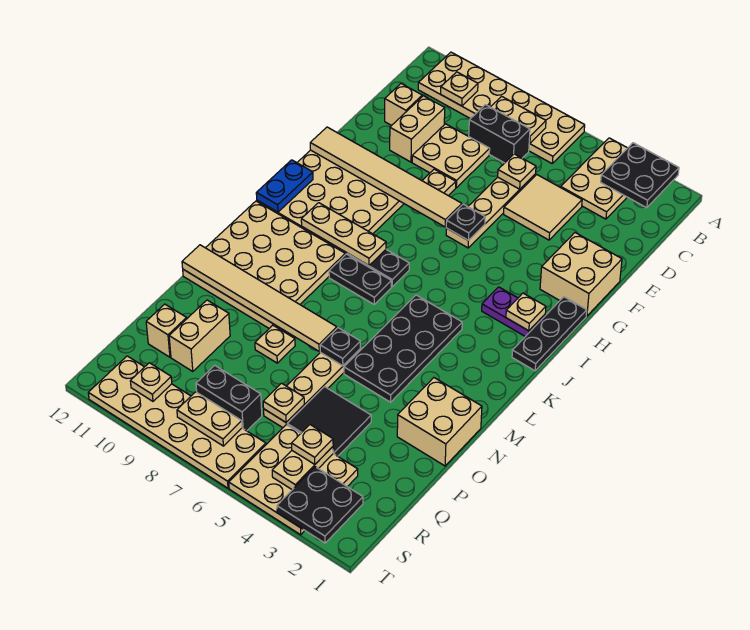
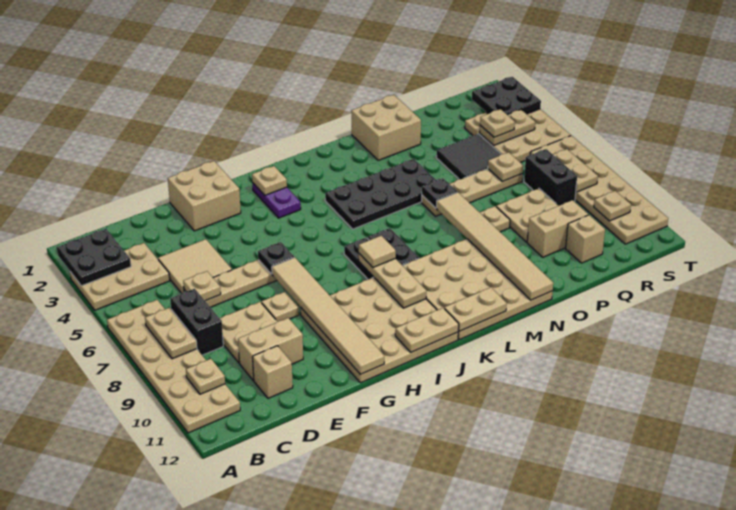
black plate H1:J1 level 1 -> none
blue plate I12:J12 level 2 -> tan plate I12:J12 level 2
none -> tan tile J8 level 3
none -> tan plate K12:L12 level 2
none -> tan plate P8:Q9 level 1

